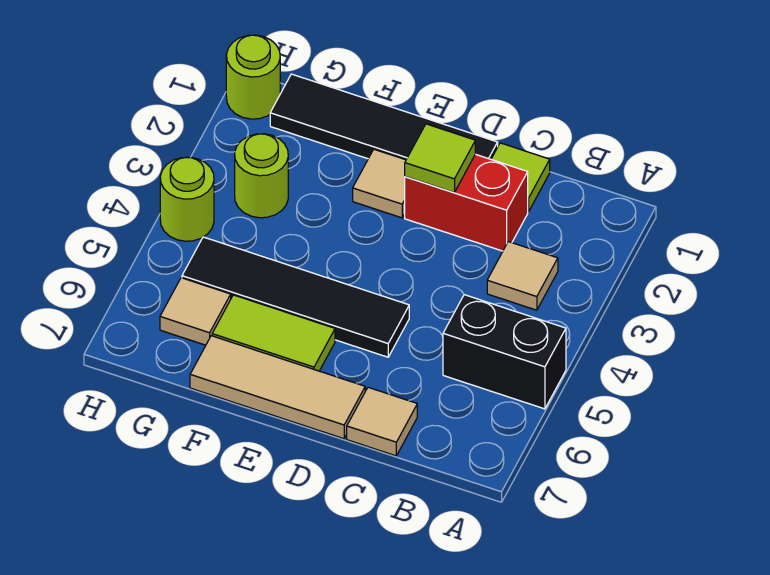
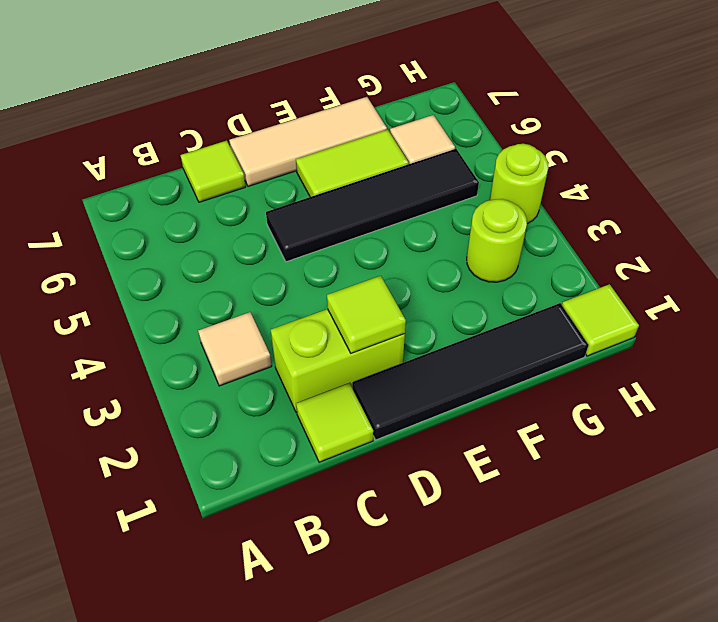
black brick A5:B5 level 1 -> none
red brick C2:D2 level 1 -> lime brick C2:D2 level 1
tan tile C7 level 1 -> lime tile C7 level 1
tan tile E2 level 1 -> none
lime round brick H1 level 1 -> lime tile H1 level 1

